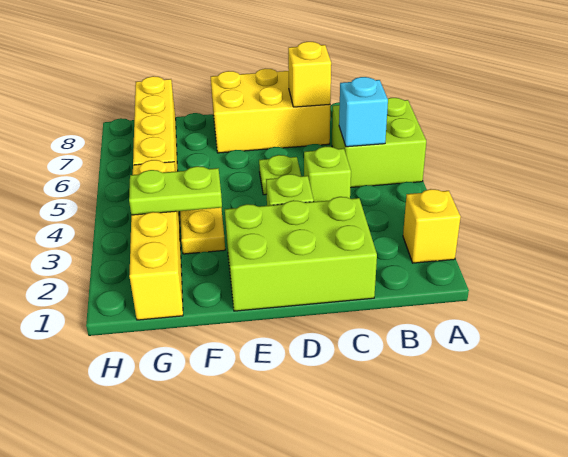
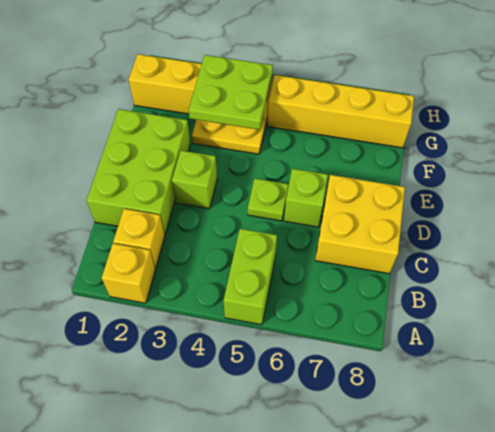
lime brick A5:B6 level 1 -> lime brick A5:B5 level 1
cyan brick B5 level 2 -> none
lime brick C4 level 1 -> lime brick D6 level 1
yellow brick C7:E8 level 1 -> yellow brick C7:D8 level 1
yellow brick C7 level 2 -> yellow brick B2 level 1
lime plate F3:G3 level 2 -> lime plate F3:G4 level 2

